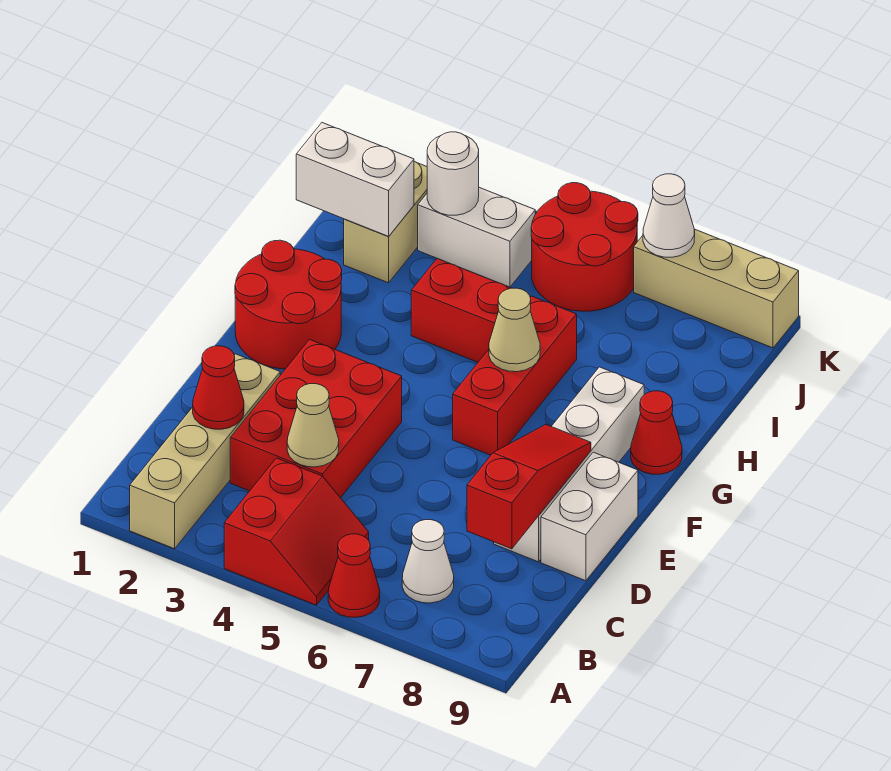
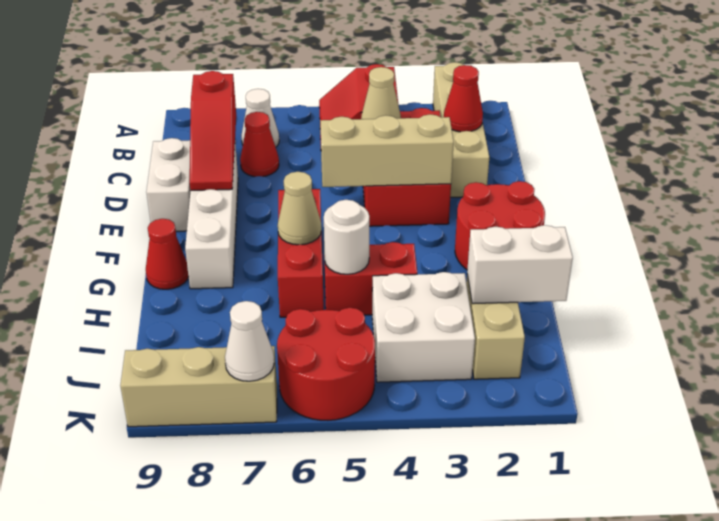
red cone A6 level 1 -> red cone C7 level 1
none -> tan brick E3:E5 level 2
white brick J3:J4 level 1 -> white brick I3:J4 level 1
white round brick J3 level 2 -> white round brick H5 level 2

